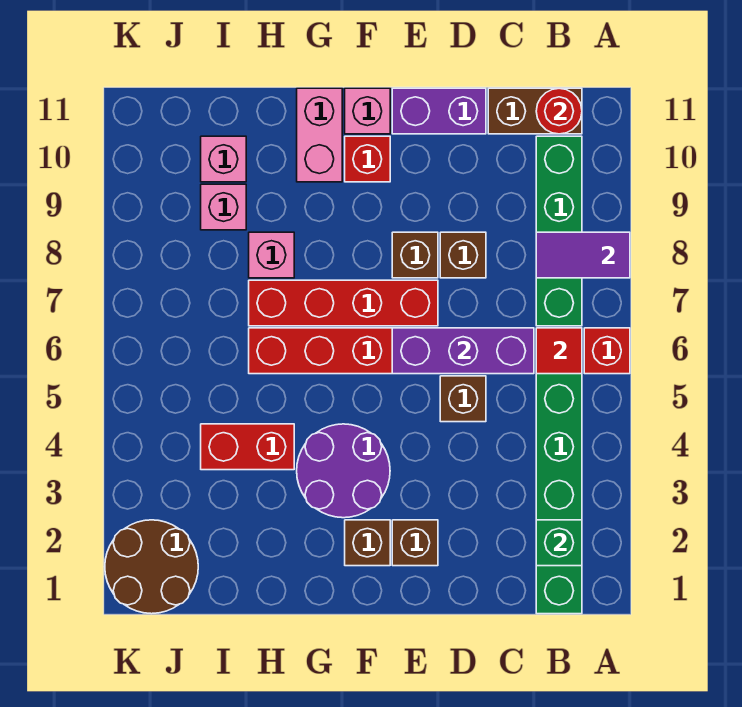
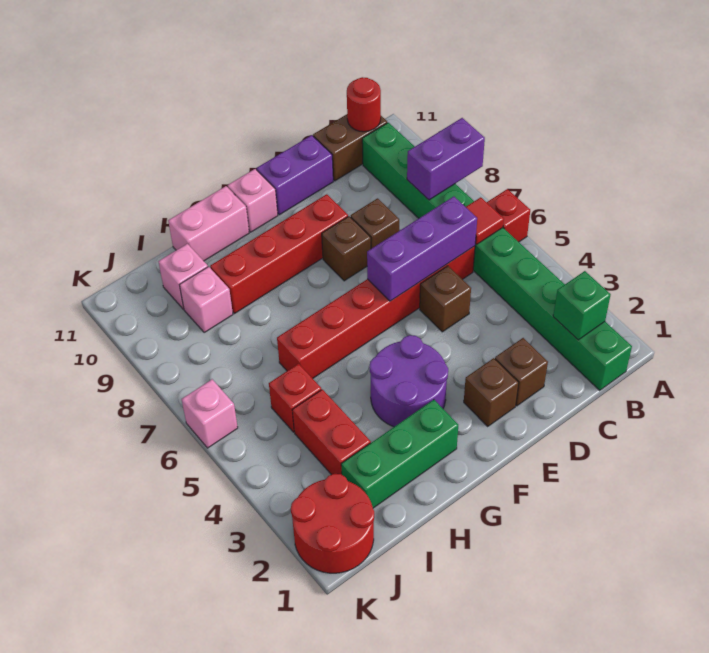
purple tile A8:B8 level 2 -> purple brick A8:B8 level 2
red brick E7:H7 level 1 -> red brick E9:H9 level 1
brown brick F2 level 1 -> brown brick D2 level 1
red brick F10 level 1 -> red brick I5 level 1
none -> green brick G2:I2 level 1
pink brick G10:G11 level 1 -> pink brick G11:H11 level 1
red brick H4:I4 level 1 -> red brick I3:I4 level 1
pink brick H8 level 1 -> pink brick K6 level 1
brown round brick J1:K2 level 1 -> red round brick J1:K2 level 1

